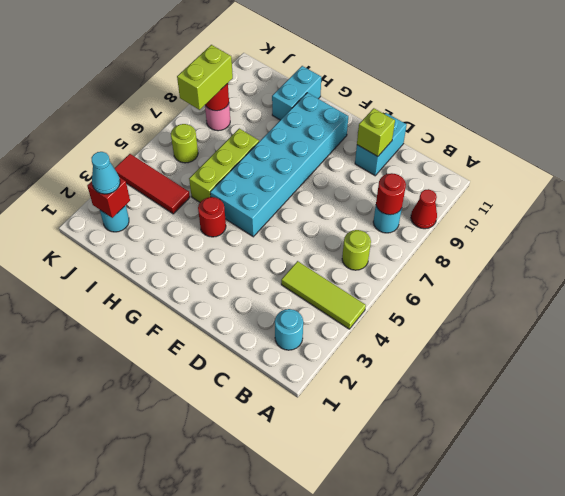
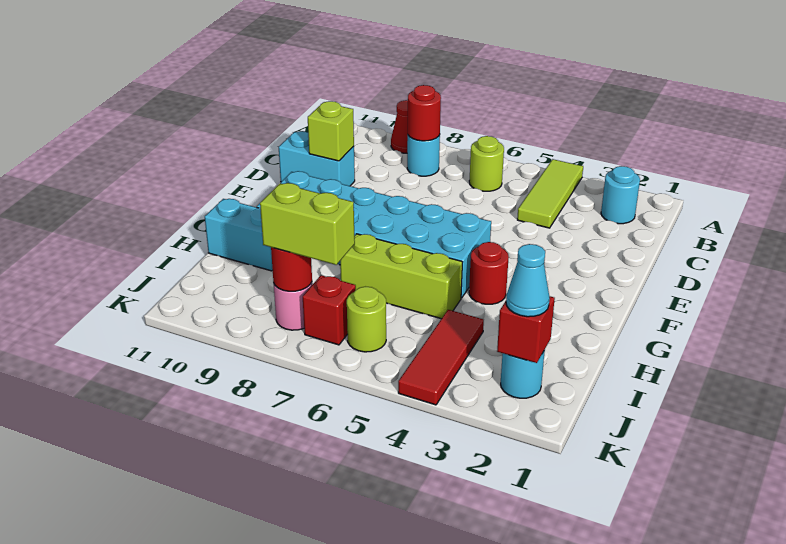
none -> red brick J7 level 1

